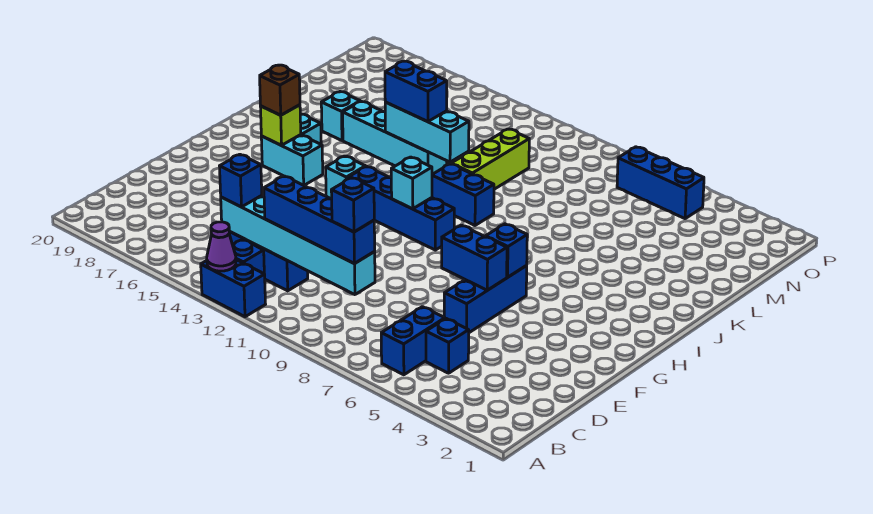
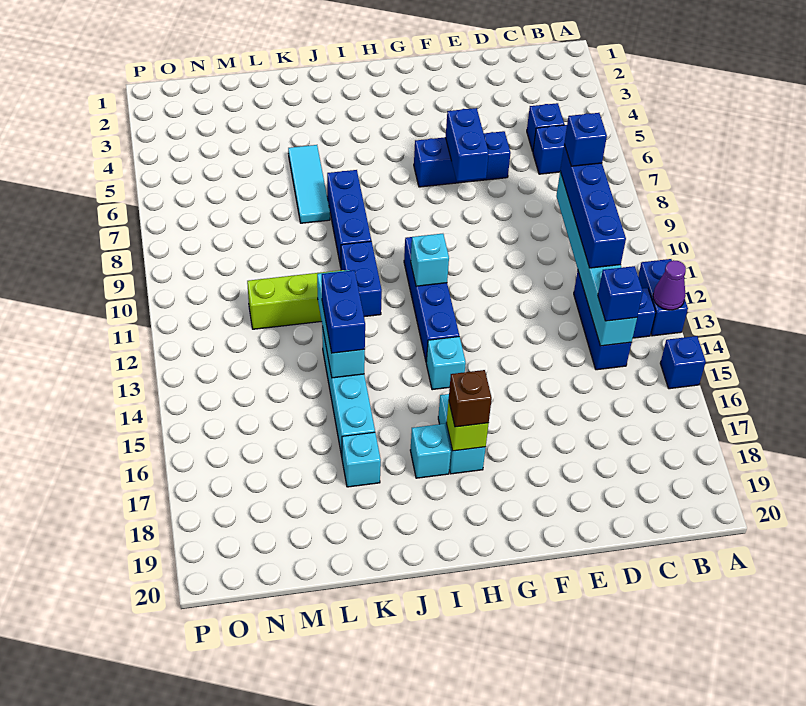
blue brick G6 level 2 -> blue brick A15 level 1
none -> cyan tile K5:K7 level 1
blue brick O5:O7 level 1 -> blue brick J7:J9 level 1

